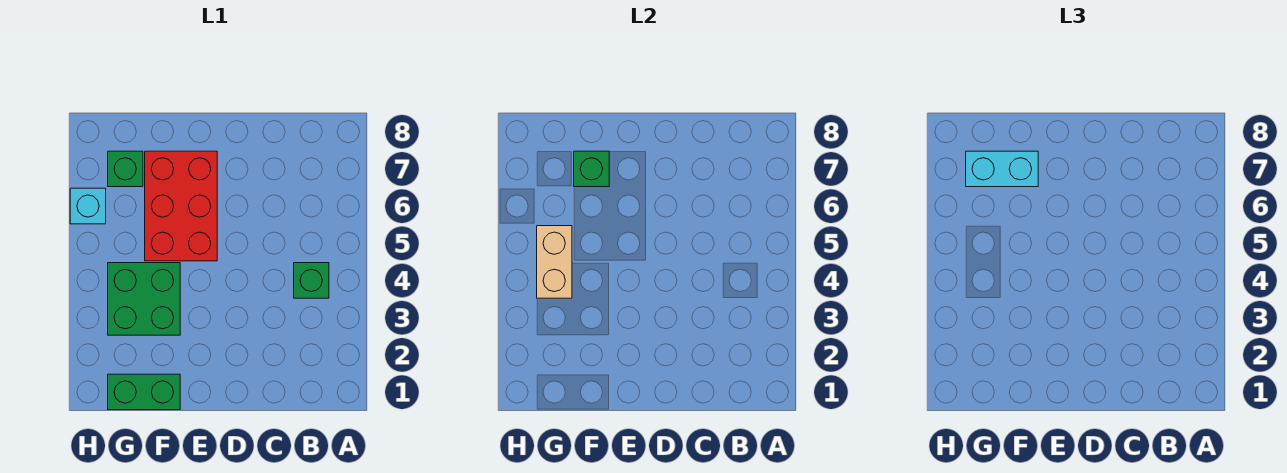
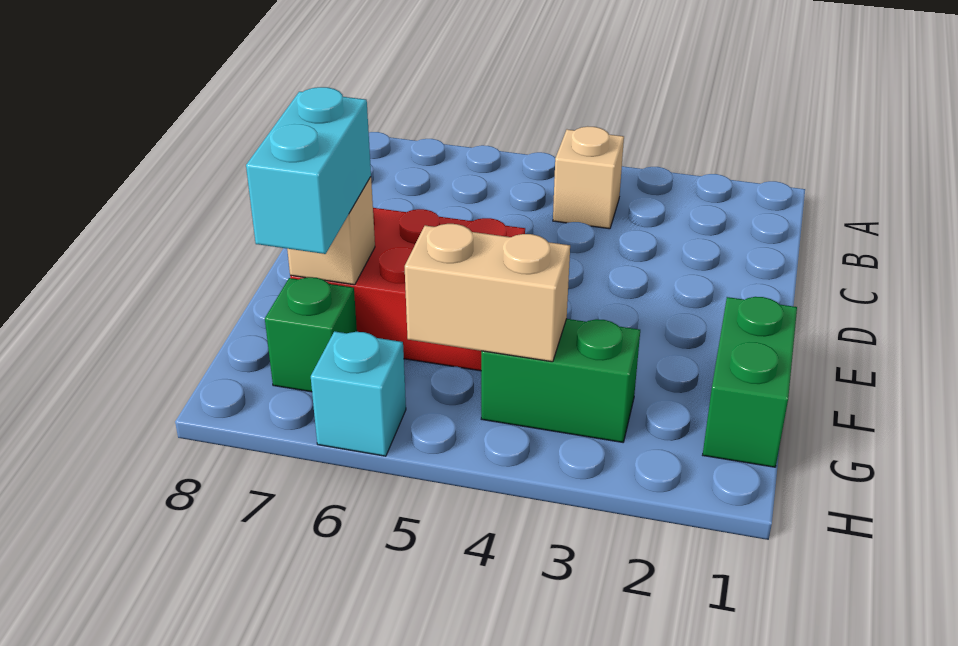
green brick B4 level 1 -> tan brick B4 level 1
green brick F3:G4 level 1 -> green brick G3:G4 level 1
green brick F7 level 2 -> tan brick F7 level 2

